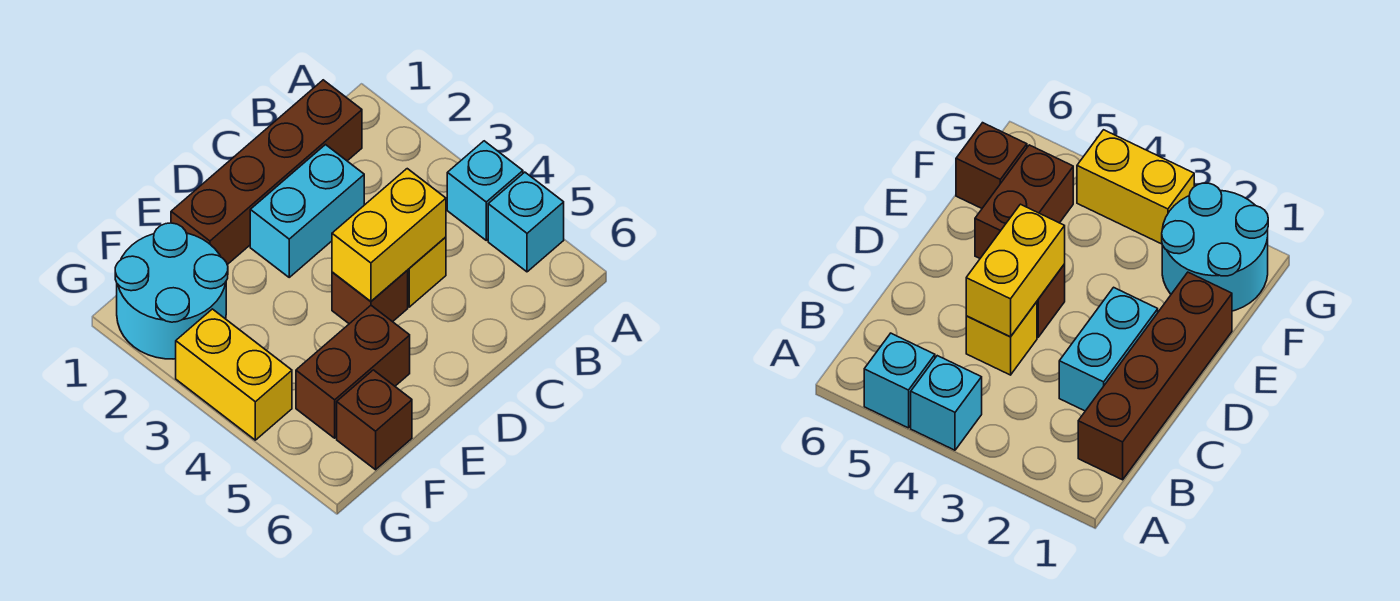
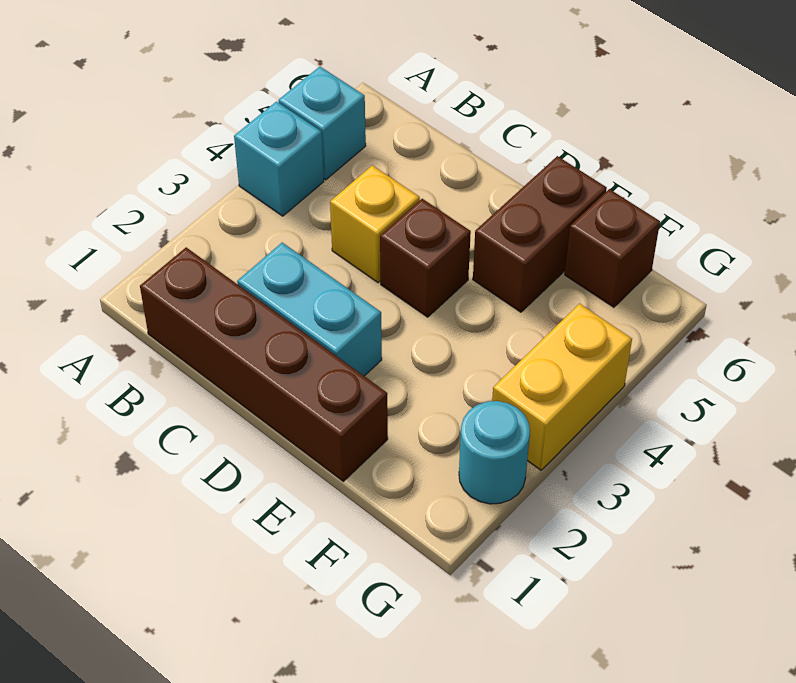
yellow brick C4:D4 level 2 -> none
brown brick E5:F5 level 1 -> brown brick E5:E6 level 1
cyan round brick F1:G2 level 1 -> cyan round brick G2 level 1

